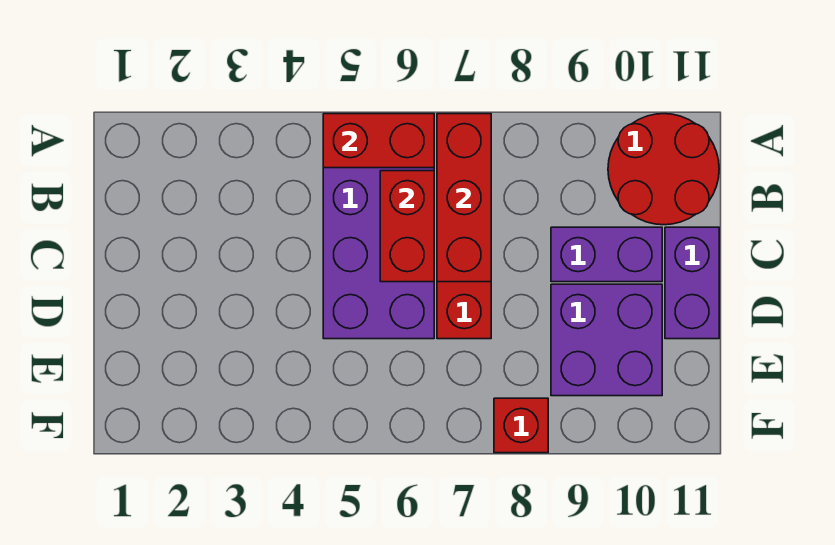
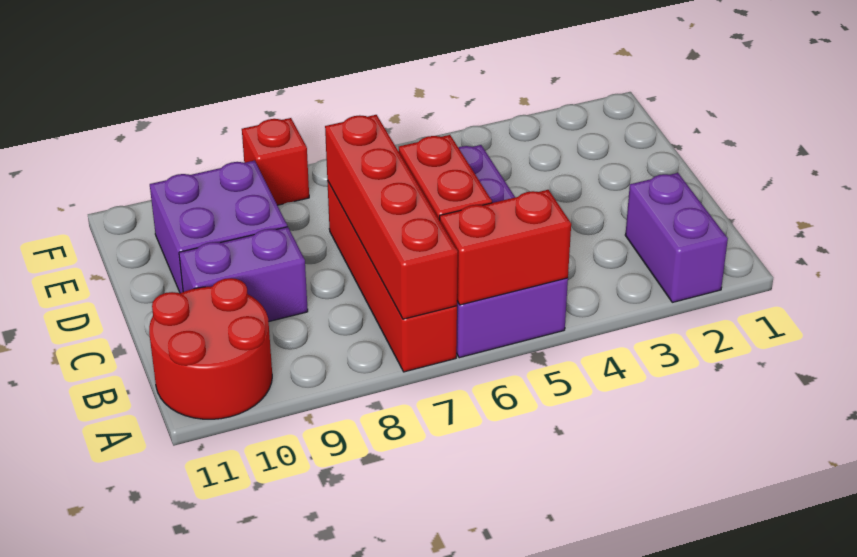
red brick A7:C7 level 2 -> red brick A7:D7 level 2
purple brick C11:D11 level 1 -> purple brick A2:B2 level 1

